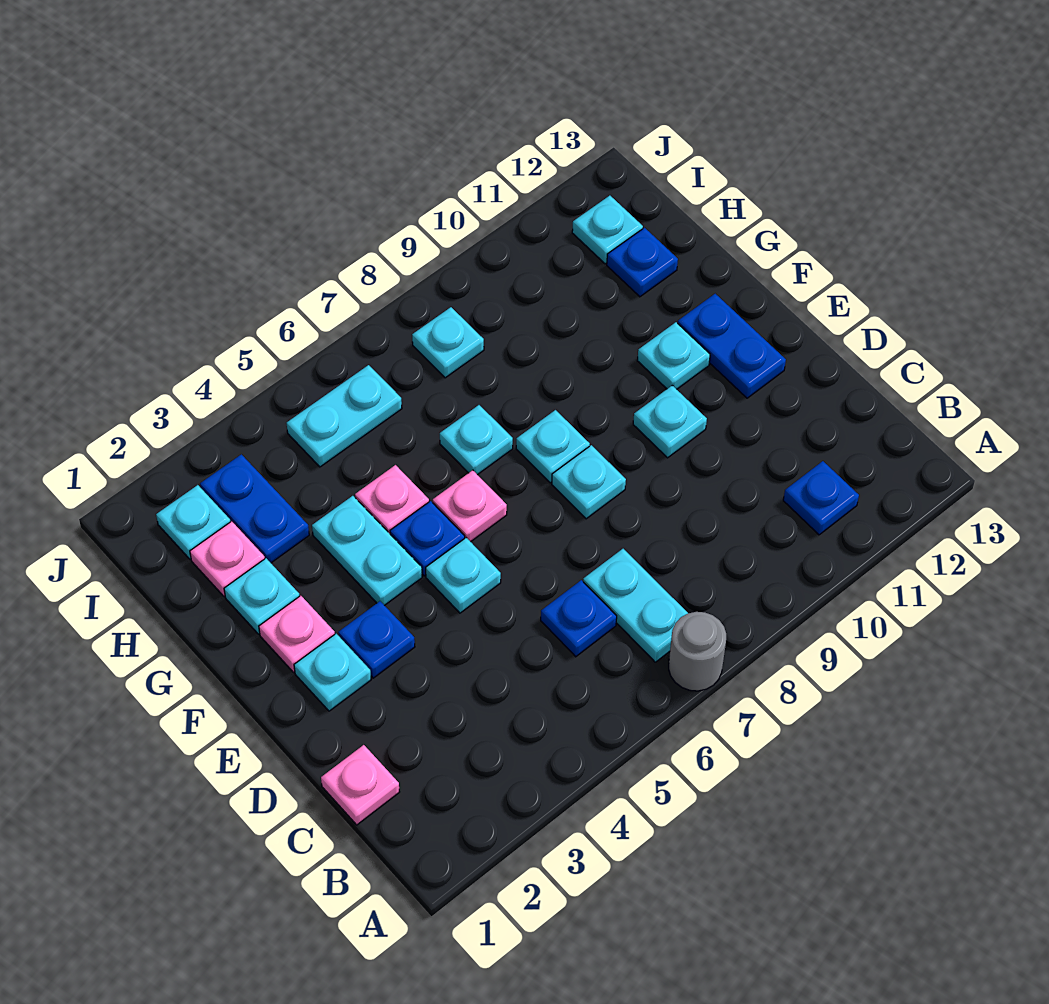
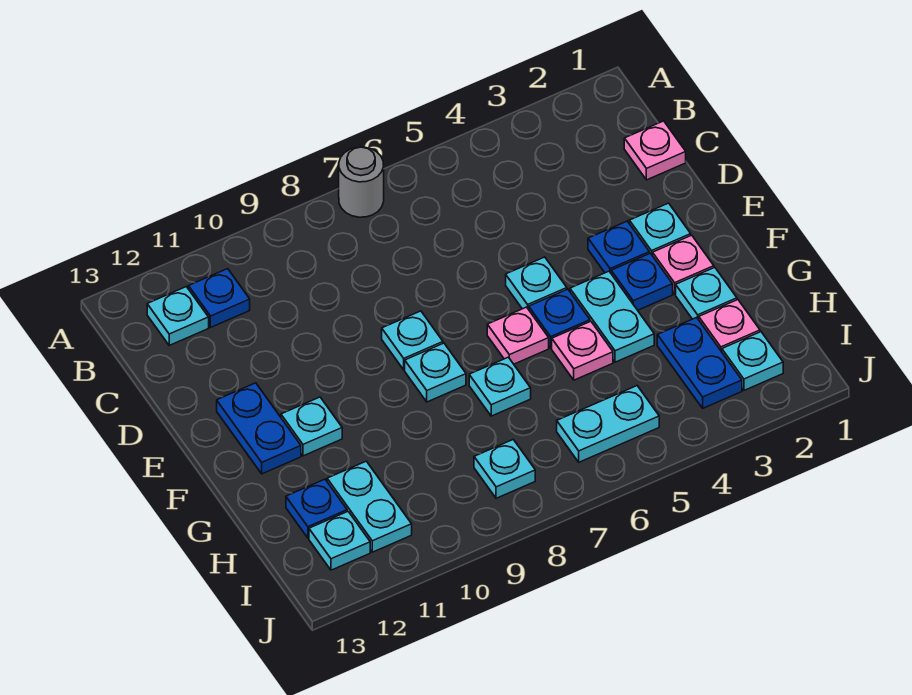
cyan plate B7:C7 level 1 -> cyan plate H11:I11 level 1
blue plate C6 level 1 -> blue plate F3 level 1
cyan plate E10 level 1 -> cyan plate B12 level 1

